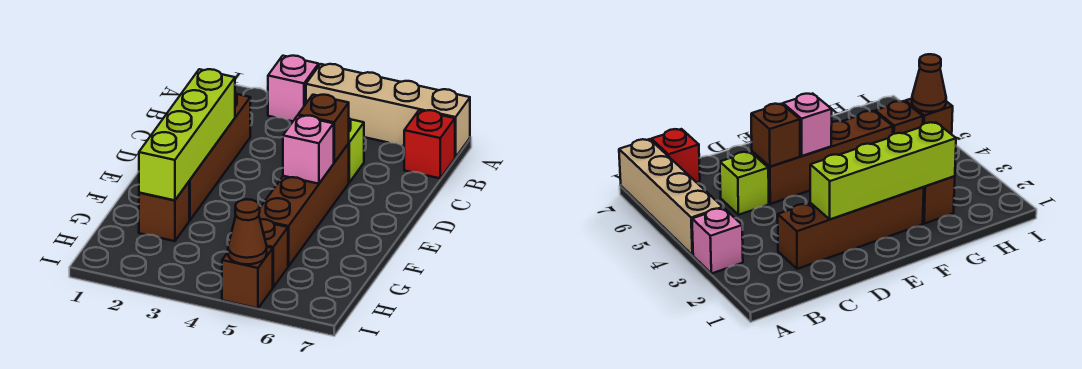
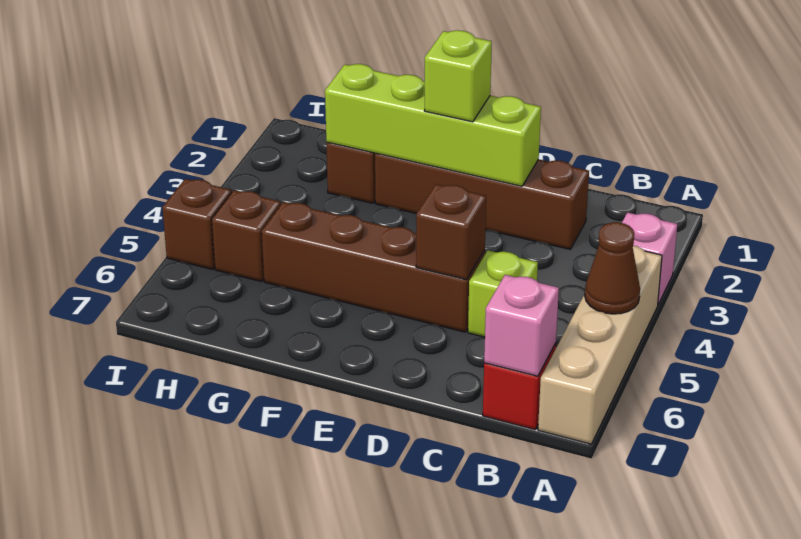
none -> lime brick E2 level 3
pink brick E5 level 2 -> pink brick B7 level 2
brown cone I5 level 2 -> brown cone A5 level 2

